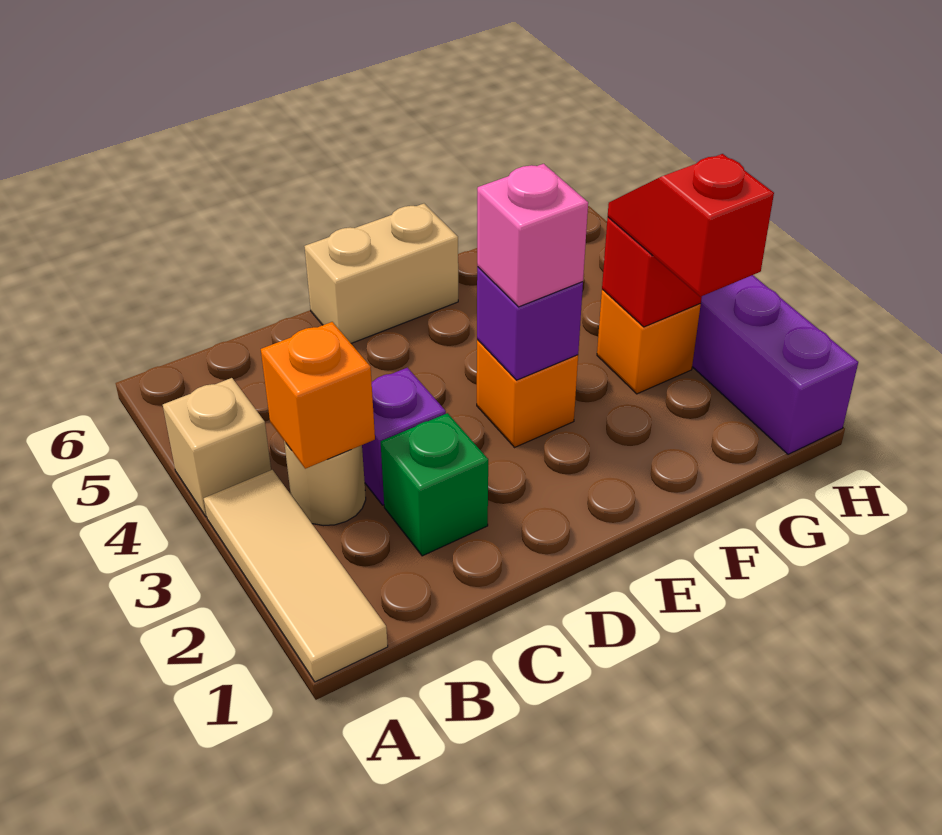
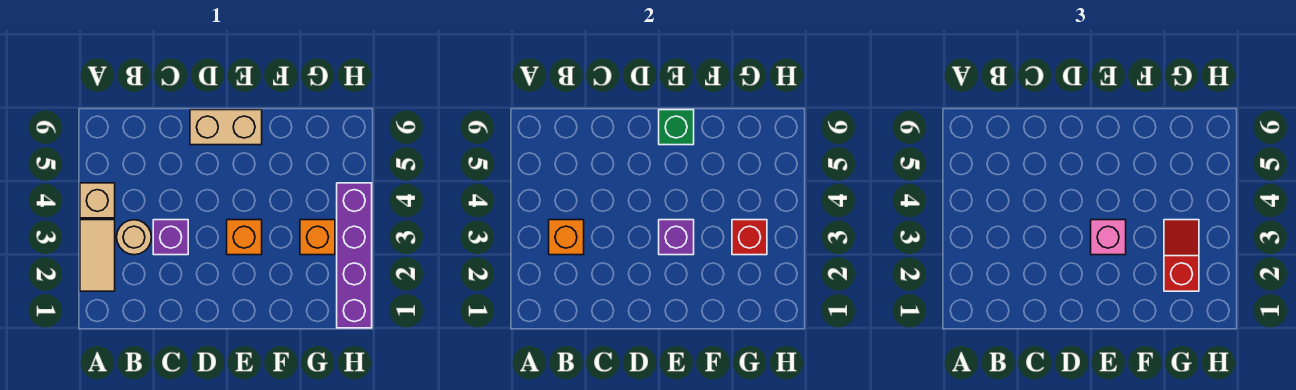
tan tile A1:A3 level 1 -> tan tile A2:A3 level 1
green brick C2 level 1 -> green brick E6 level 2

